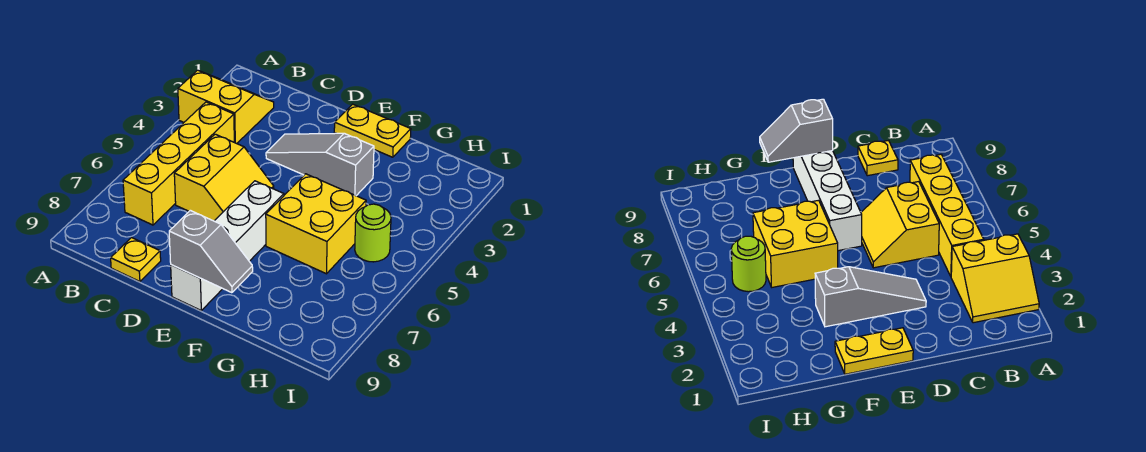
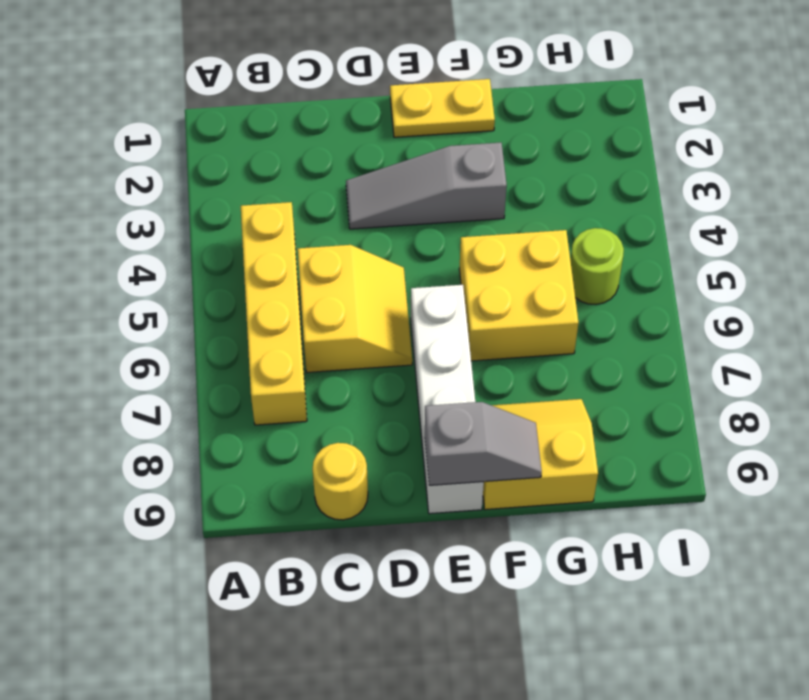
yellow slope A2:B3 level 1 top 3 -> yellow slope F8:G9 level 1 top 9
yellow plate C9 level 1 -> yellow round brick C9 level 1

